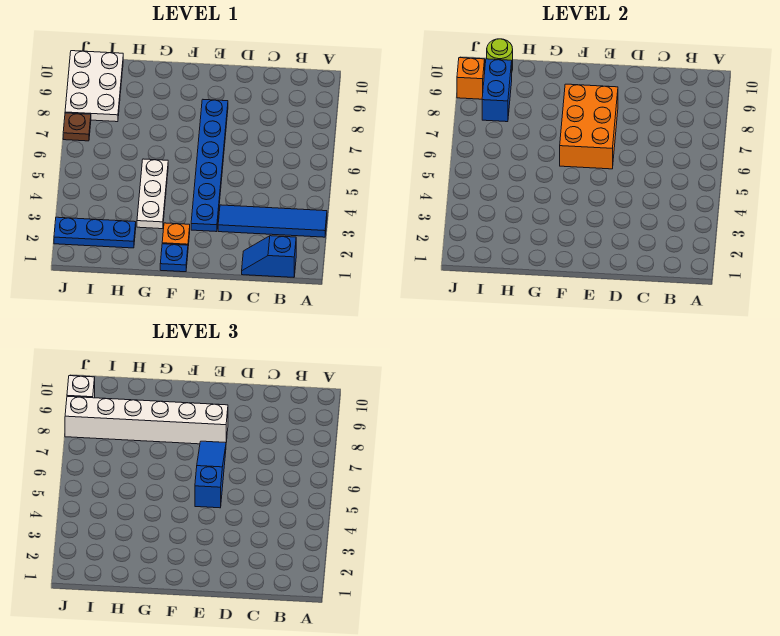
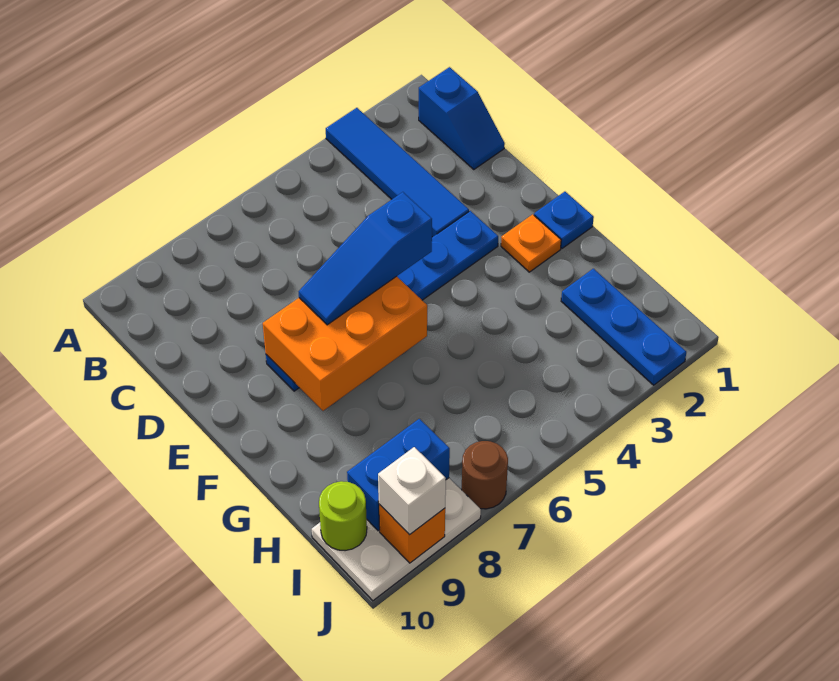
white brick E8:J8 level 3 -> none
white plate G3:G5 level 1 -> none
brown plate J7 level 1 -> brown round brick J7 level 1

